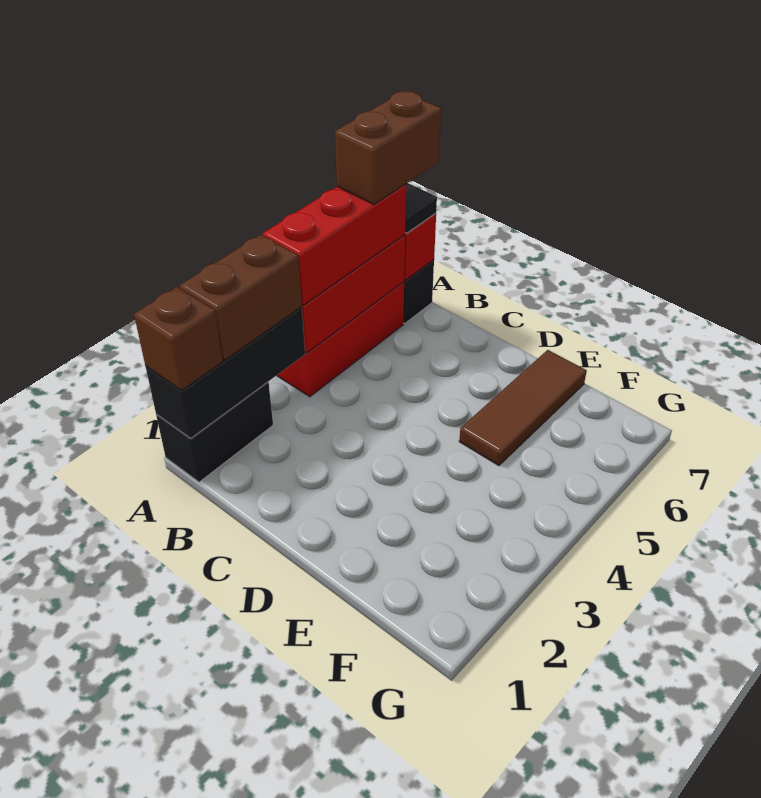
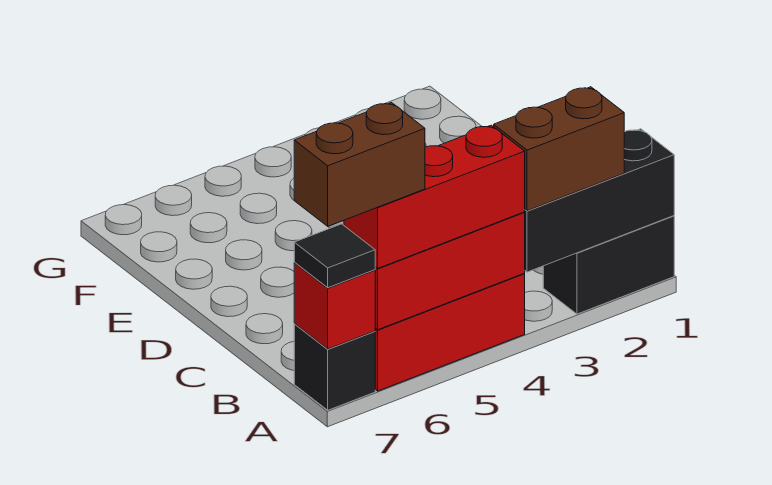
brown brick A1 level 3 -> none
brown tile E5:E7 level 1 -> none

